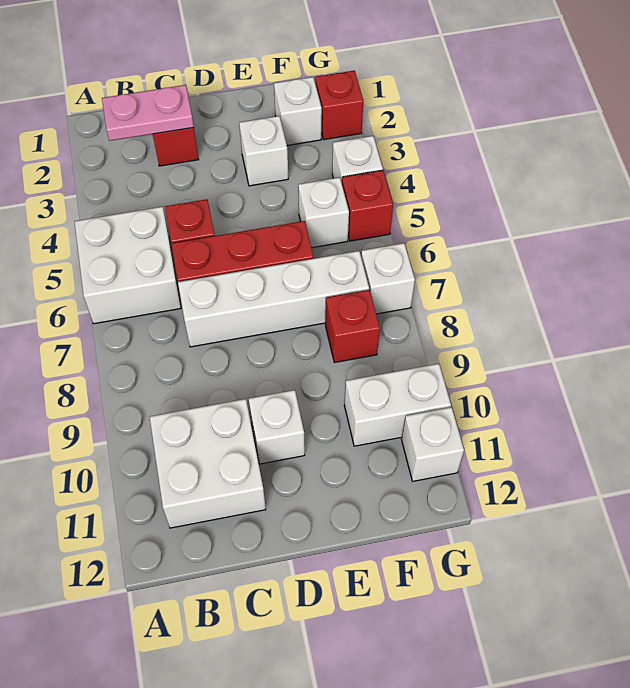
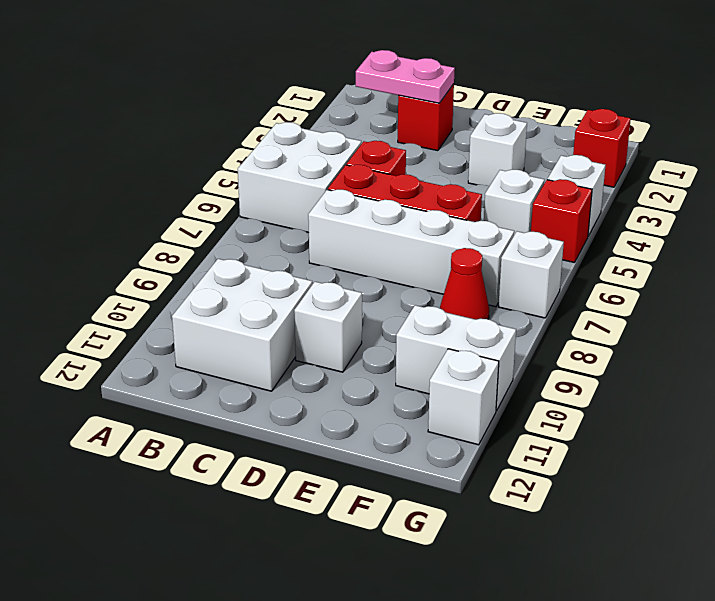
white brick F2 level 1 -> none
red brick F8 level 1 -> red cone F8 level 1

